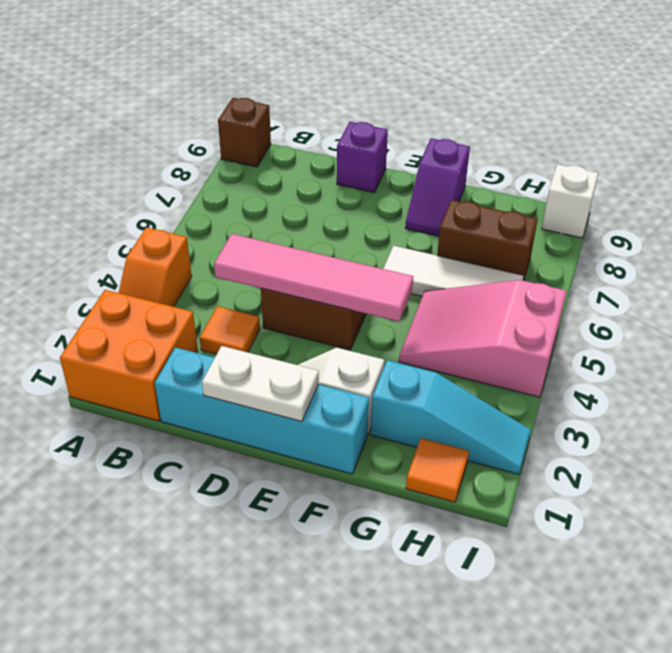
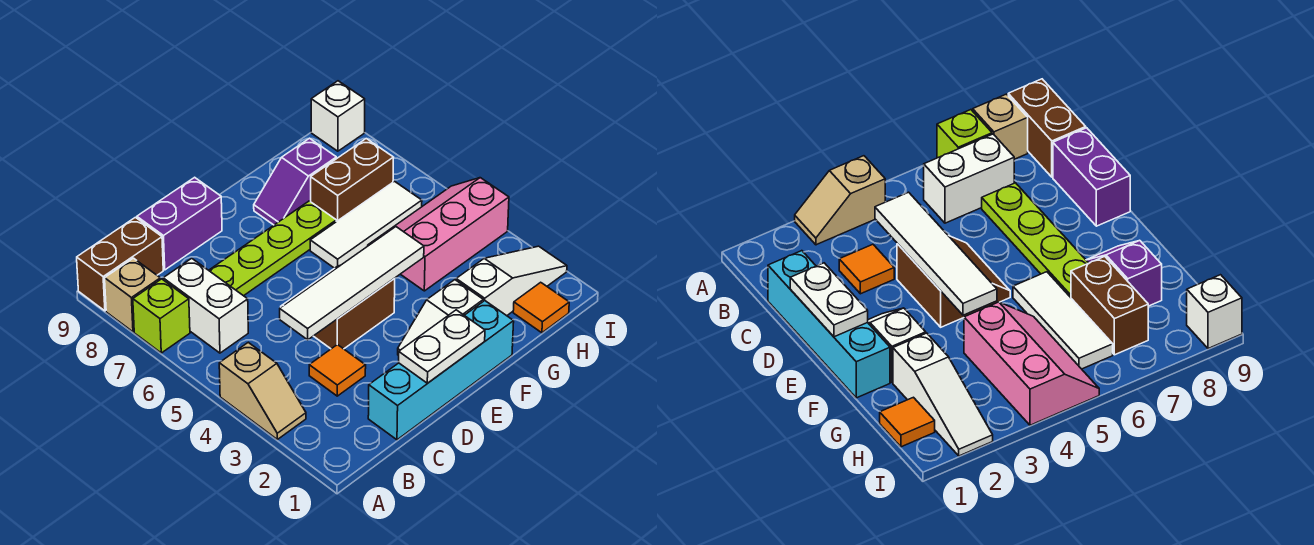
orange brick A1:B2 level 1 -> none
orange slope A3:A4 level 1 top 4 -> tan slope A3:A4 level 1 top 4
none -> lime brick A7 level 1
none -> tan brick A8 level 1
brown brick A9 level 1 -> brown brick A9:B9 level 1
none -> white brick B6:B7 level 1
pink tile C4:F4 level 2 -> white tile C4:F4 level 2
none -> lime plate C7:F7 level 1
purple brick D9 level 1 -> purple brick C9:D9 level 1
purple slope F8:F9 level 1 top 9 -> purple slope F8:G8 level 1 top G
cyan slope G2:I2 level 1 top G -> white slope G2:I2 level 1 top G
pink slope G4:I5 level 1 top I -> pink slope G4:I5 level 1 top 4

